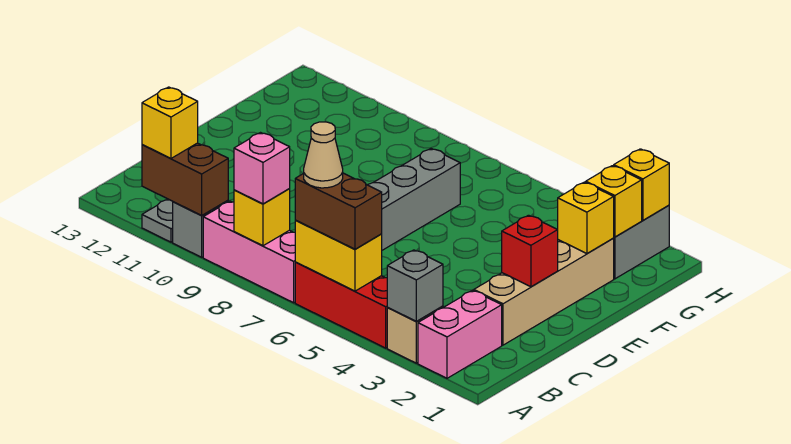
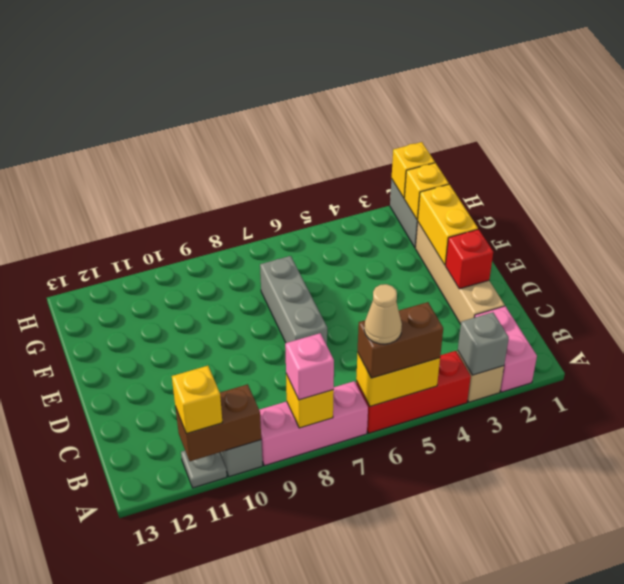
yellow brick F2 level 2 -> yellow brick E2:F2 level 2

